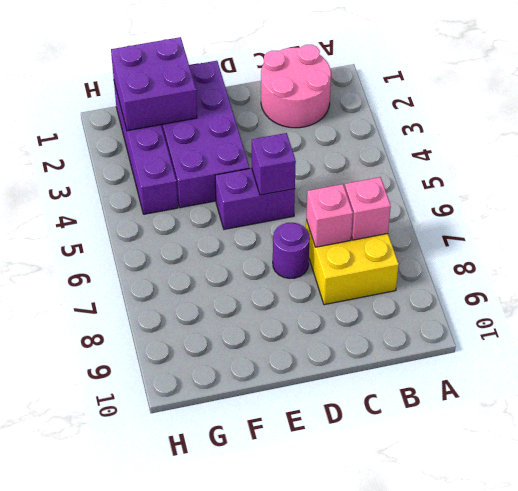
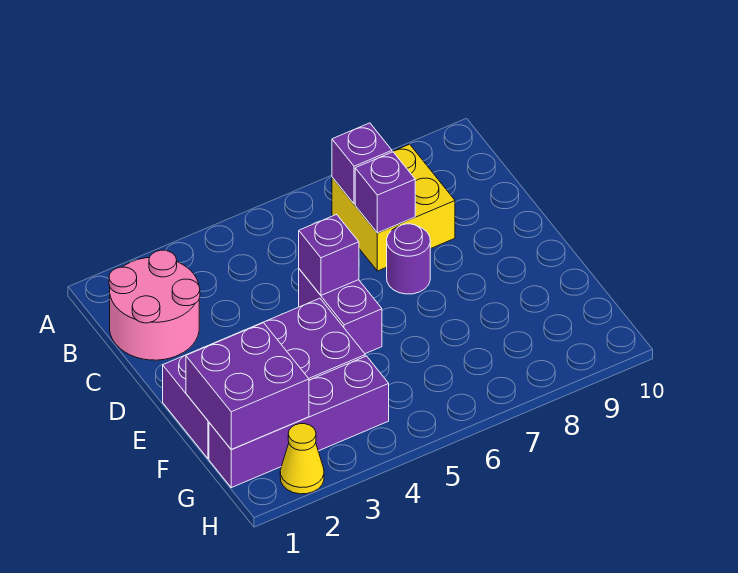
pink brick B7 level 2 -> purple brick B7 level 2
pink brick C7 level 2 -> purple brick C7 level 2
none -> yellow cone H2 level 1

